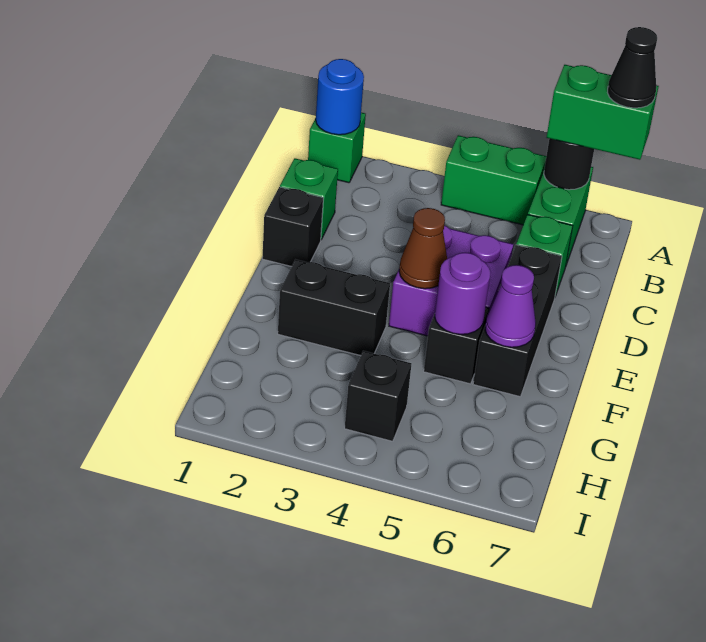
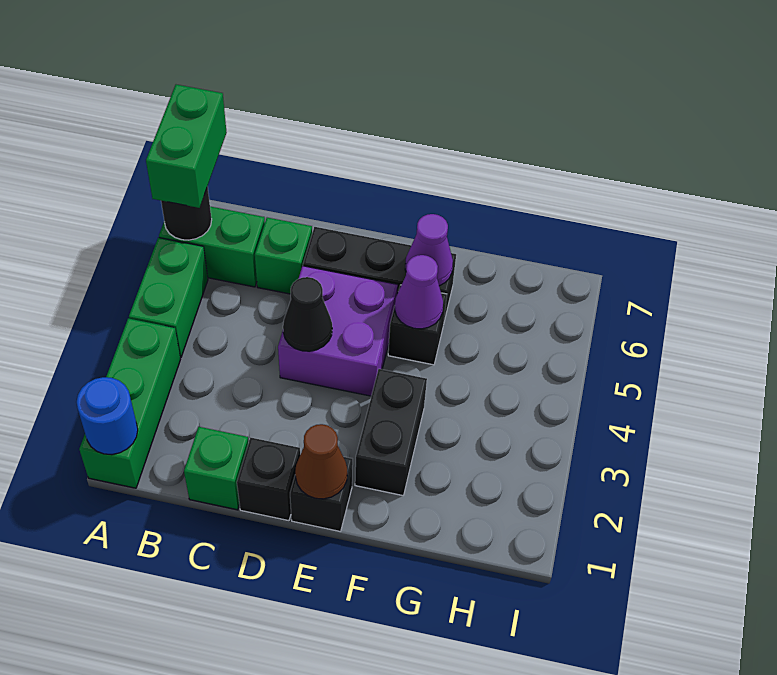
green brick A1 level 1 -> green brick A1:A3 level 1
black cone A7 level 4 -> black cone D4 level 2
brown cone E4 level 2 -> brown cone E1 level 2
purple round brick F5 level 2 -> purple cone F5 level 2
black brick H4 level 1 -> black brick E1 level 1

